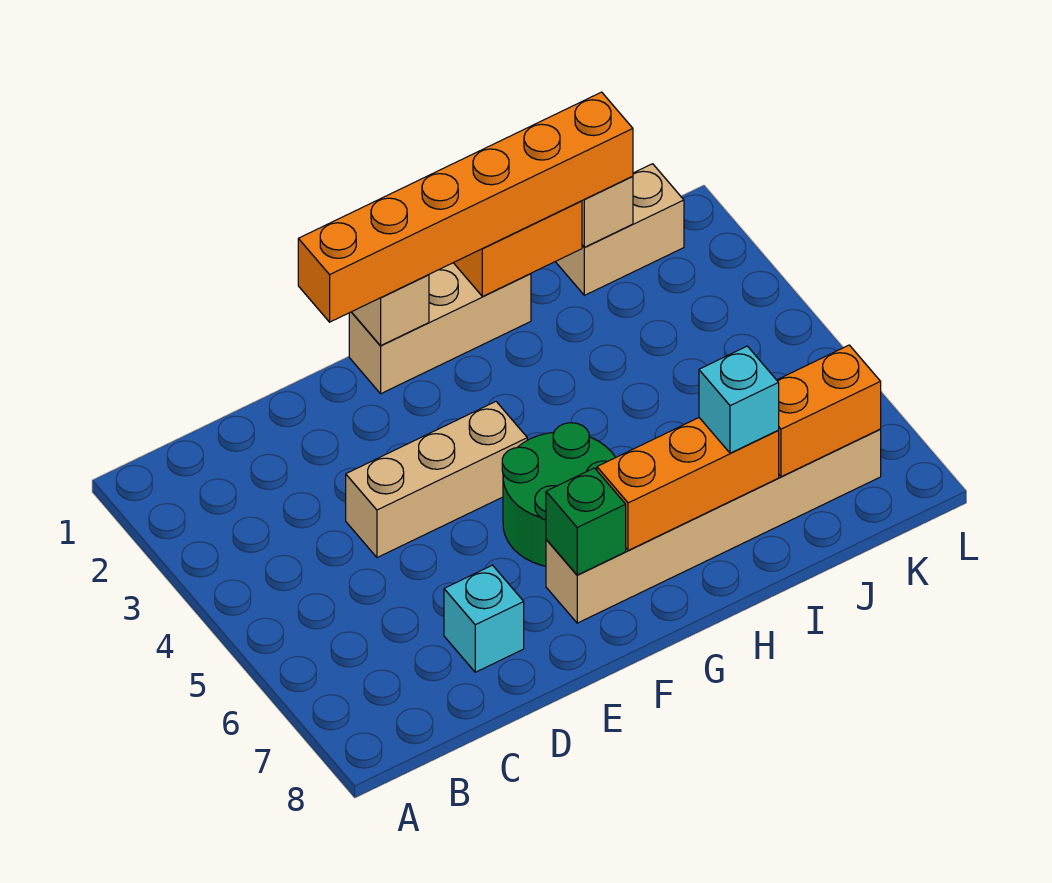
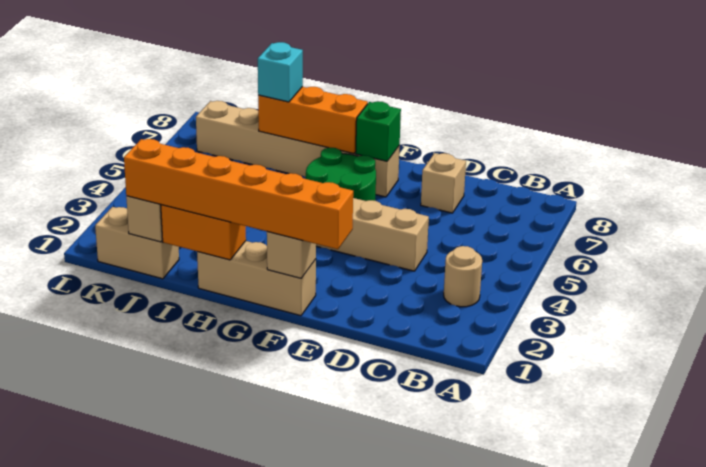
none -> tan round brick B3 level 1
cyan brick D7 level 1 -> tan brick D7 level 1
orange brick J7:K7 level 2 -> none

